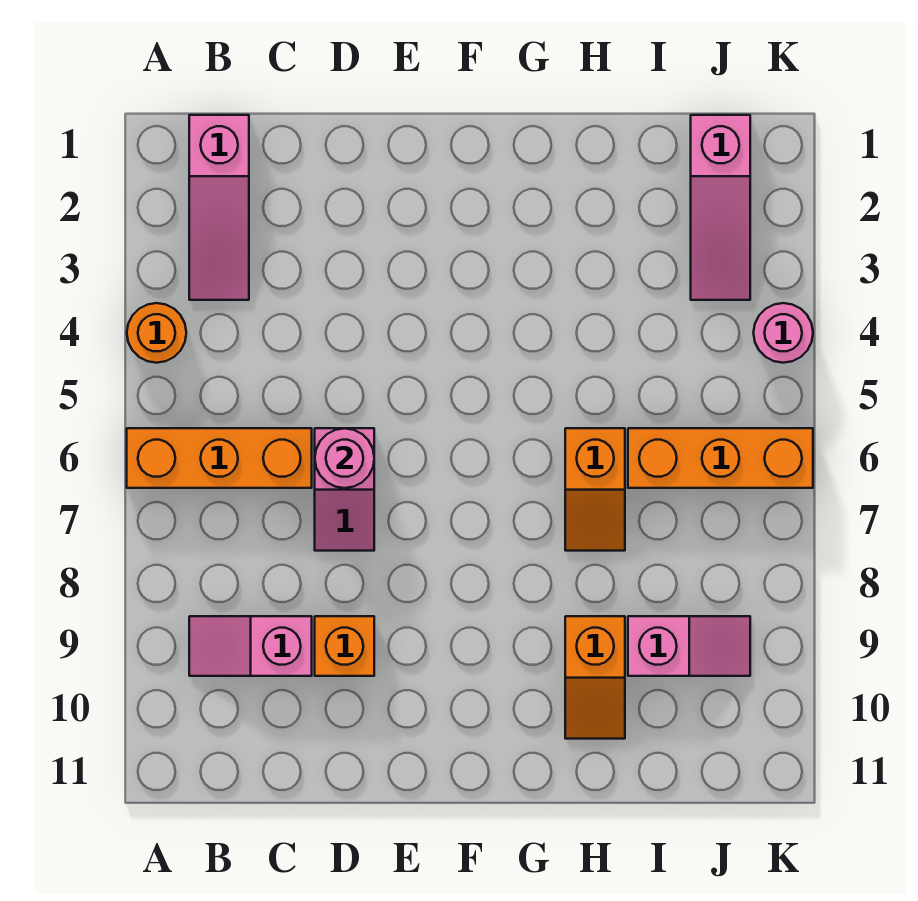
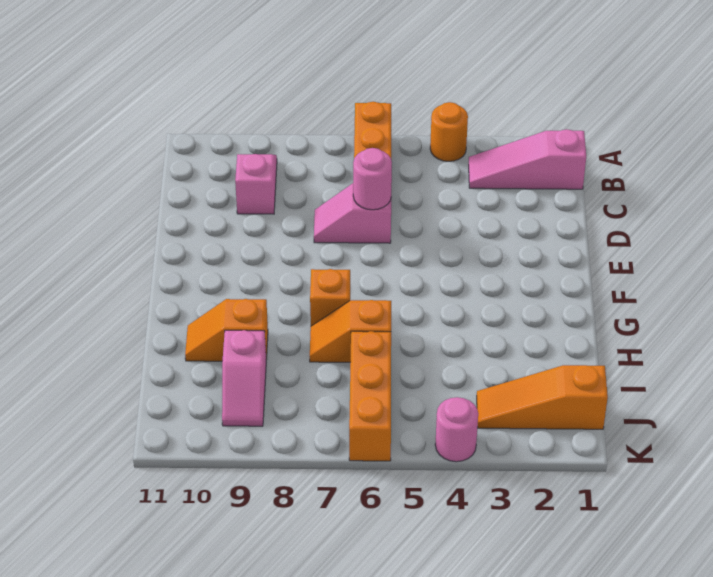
orange brick D9 level 1 -> orange brick G7 level 1
pink slope J1:J3 level 1 top 1 -> orange slope J1:J3 level 1 top 1

